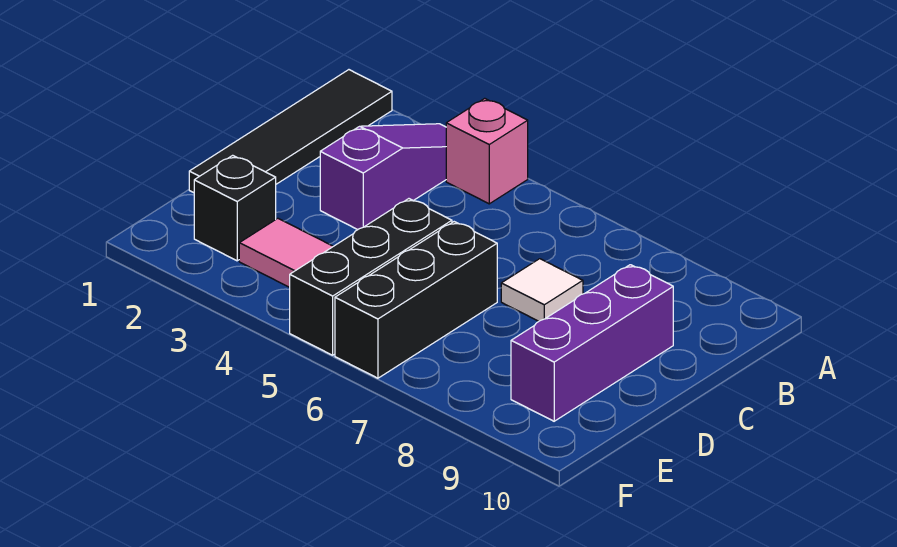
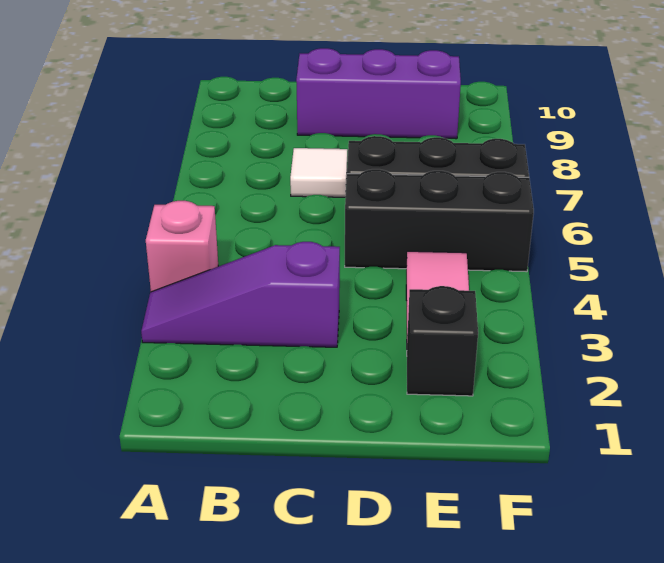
black tile A1:D1 level 1 -> none

